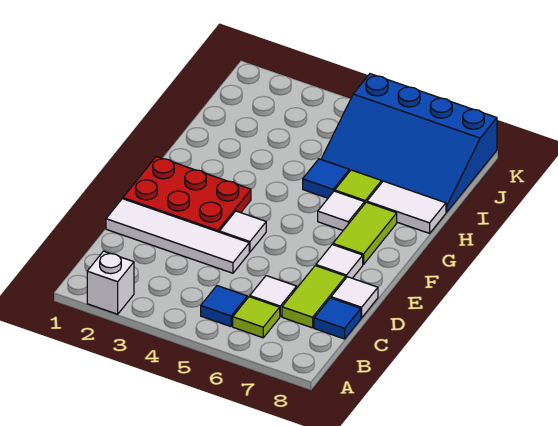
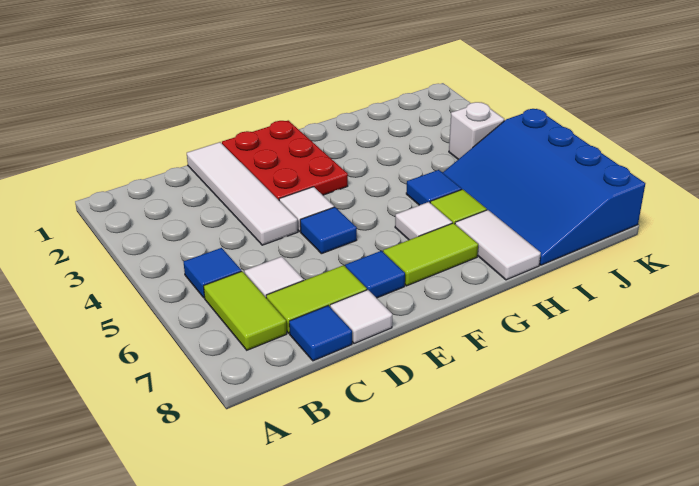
white brick A2 level 1 -> white brick J4 level 1
lime tile B6 level 1 -> lime tile B6:B7 level 1
none -> blue tile E5 level 1
white tile E7 level 1 -> blue tile E7 level 1

